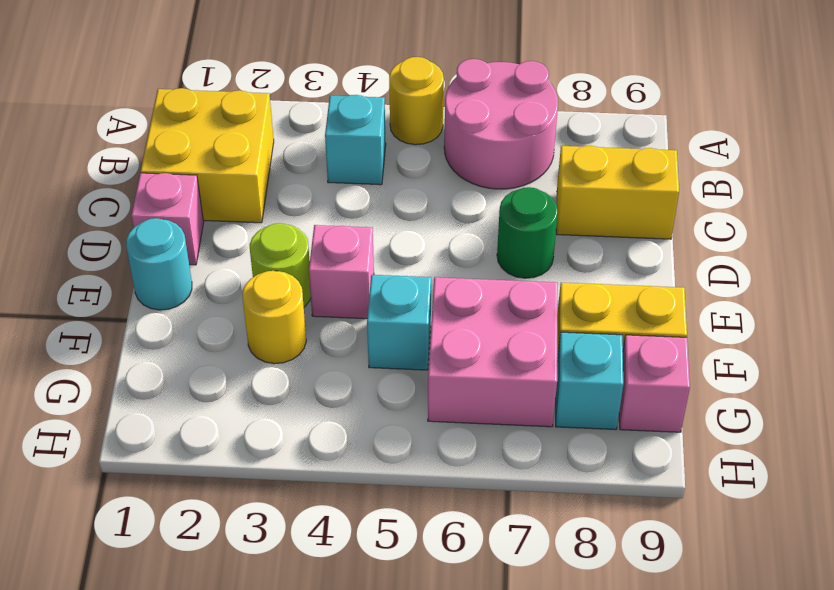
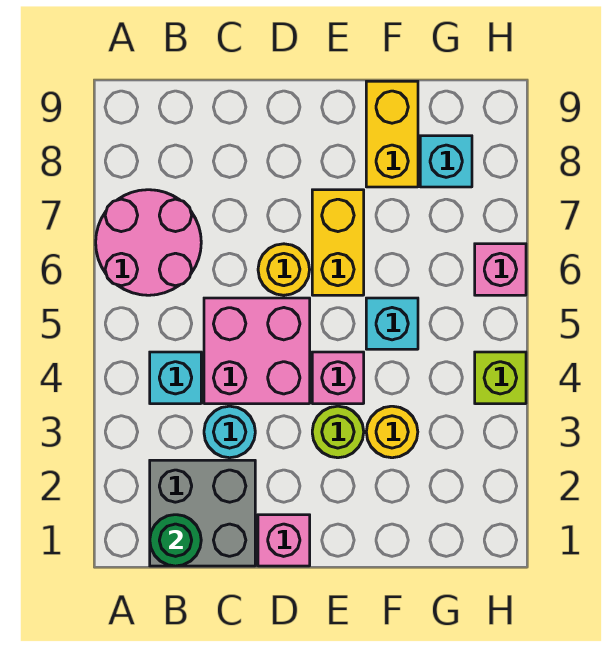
yellow round brick A5 level 1 -> yellow round brick D6 level 1
yellow brick B1:C2 level 1 -> grey brick B1:C2 level 1
yellow brick C8:C9 level 1 -> yellow brick E6:E7 level 1
green round brick D7 level 1 -> green round brick B1 level 2
cyan round brick E1 level 1 -> cyan round brick C3 level 1
pink brick F6:G7 level 1 -> pink brick C4:D5 level 1
pink brick G9 level 1 -> pink brick H6 level 1
none -> lime brick H4 level 1

